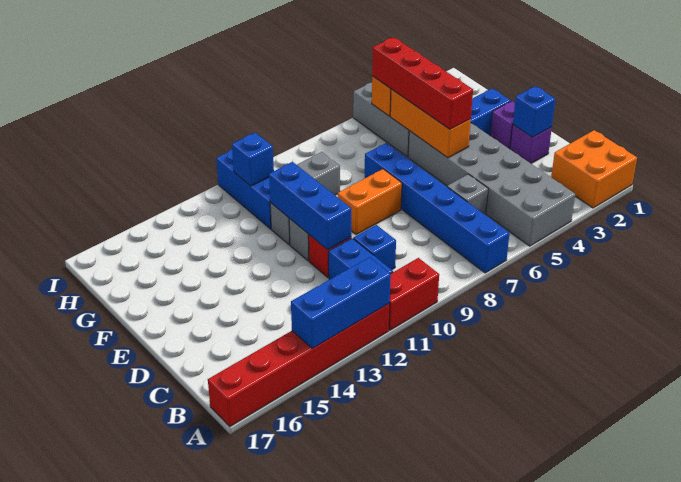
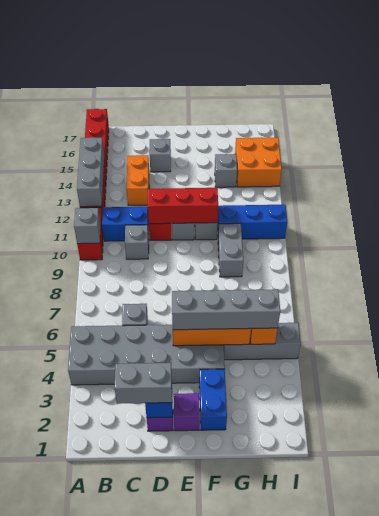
orange brick A1:B2 level 1 -> orange brick H14:I15 level 1
blue brick A7:F7 level 1 -> none
none -> grey brick A10 level 2
blue brick A12:A14 level 2 -> grey brick A12:A14 level 2
none -> grey brick C2:D2 level 3
blue brick C10 level 1 -> grey brick C10 level 1
blue brick D11:F11 level 2 -> red brick D11:F11 level 2
none -> grey brick D15 level 1
red brick E5:H5 level 3 -> grey brick E5:H5 level 3
orange brick E8:E9 level 1 -> orange brick C13:C14 level 1
none -> grey brick G14 level 1
blue brick H11 level 2 -> none

